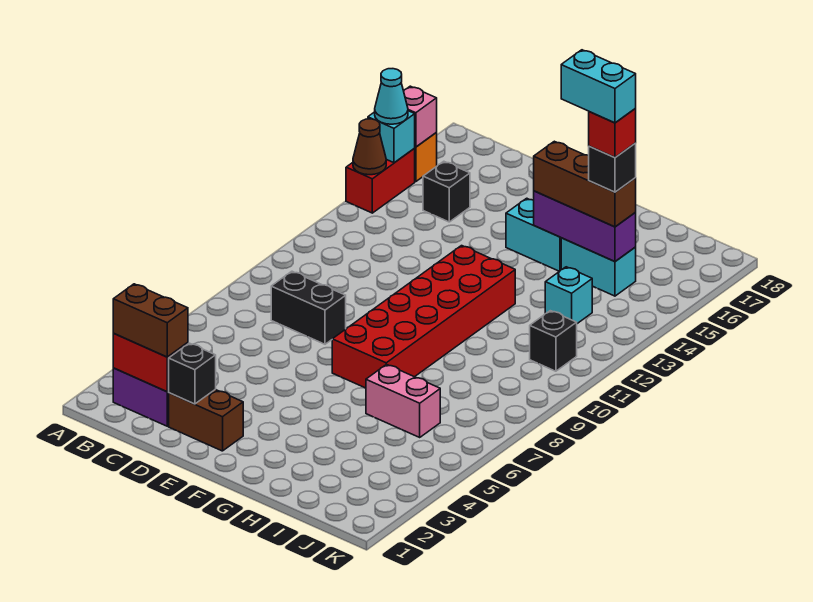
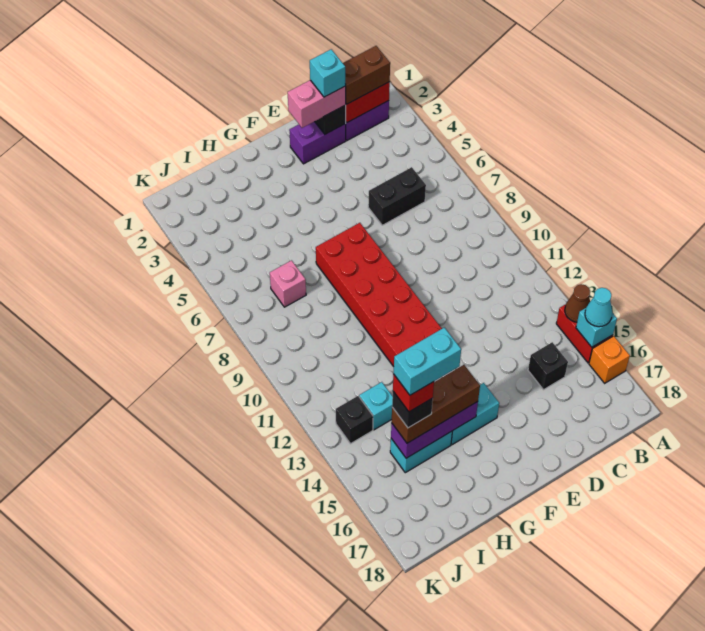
pink brick A16 level 2 -> pink brick I7 level 1
black brick C8:D8 level 1 -> black brick C6:D6 level 1
brown brick D2:E2 level 1 -> purple brick D2:E2 level 1
none -> cyan brick D2 level 4
pink brick H6:I6 level 1 -> pink brick D2:E2 level 3
black brick J11 level 1 -> black brick J13 level 1

